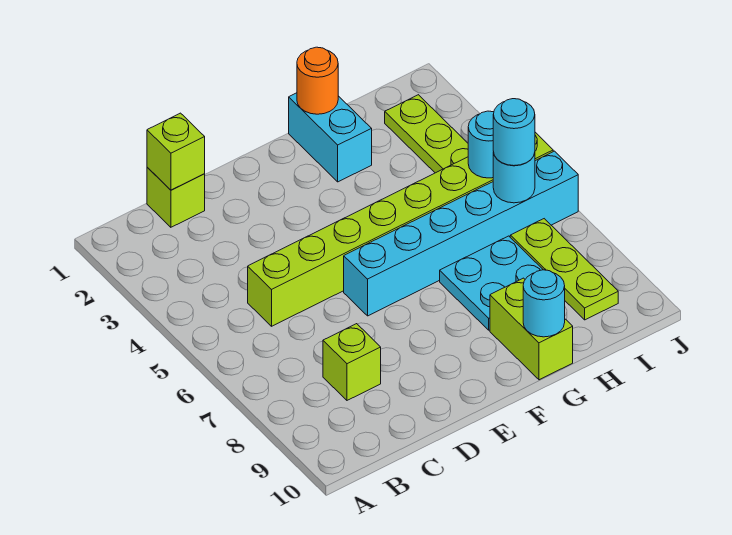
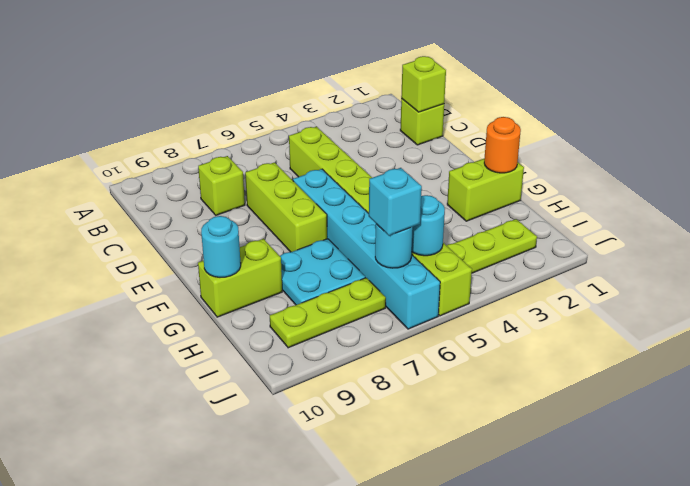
none -> lime brick D7:F7 level 1
cyan brick G1:G2 level 1 -> lime brick G1:G2 level 1
cyan round brick I6 level 3 -> cyan brick I6 level 3

